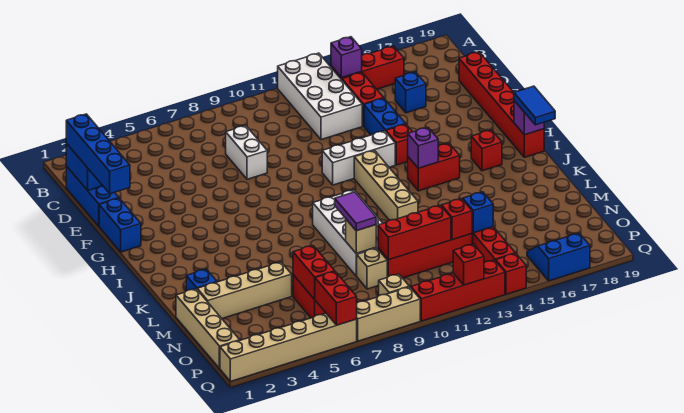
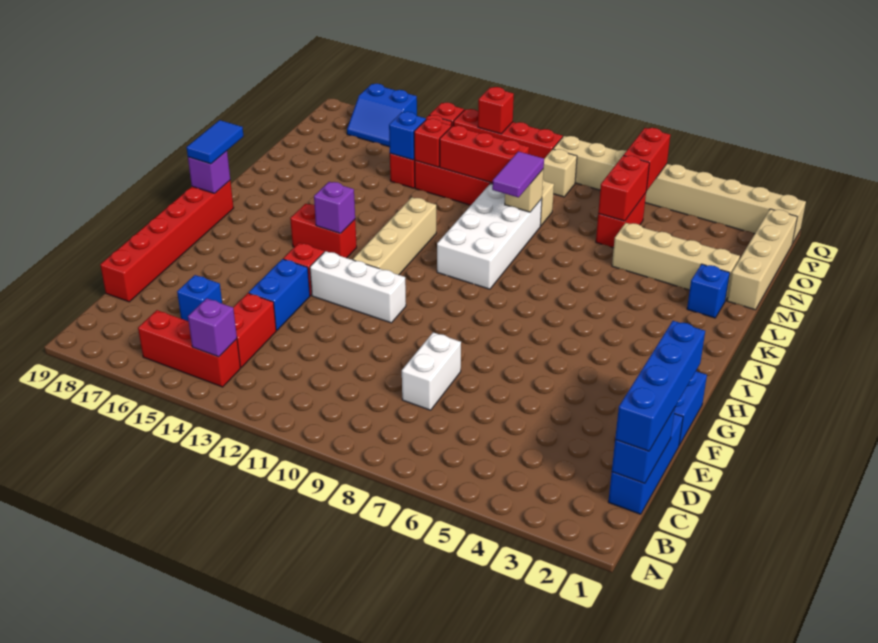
white brick A12:D13 level 1 -> none
red brick I17 level 1 -> none

